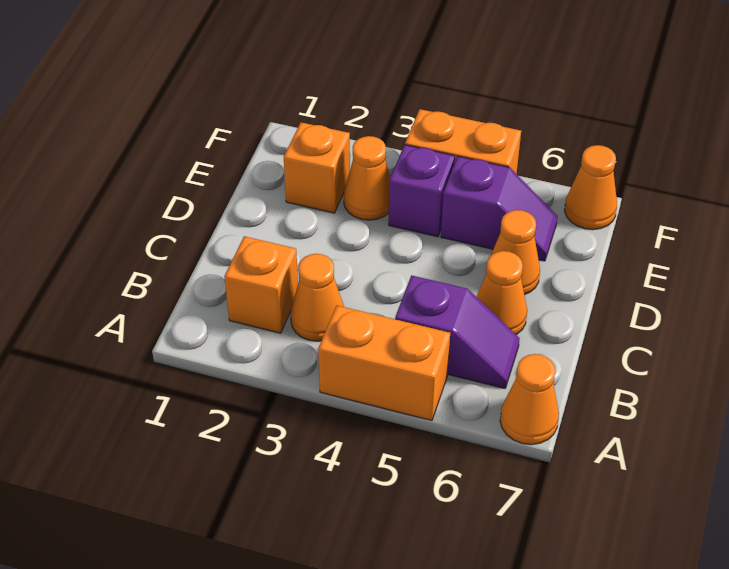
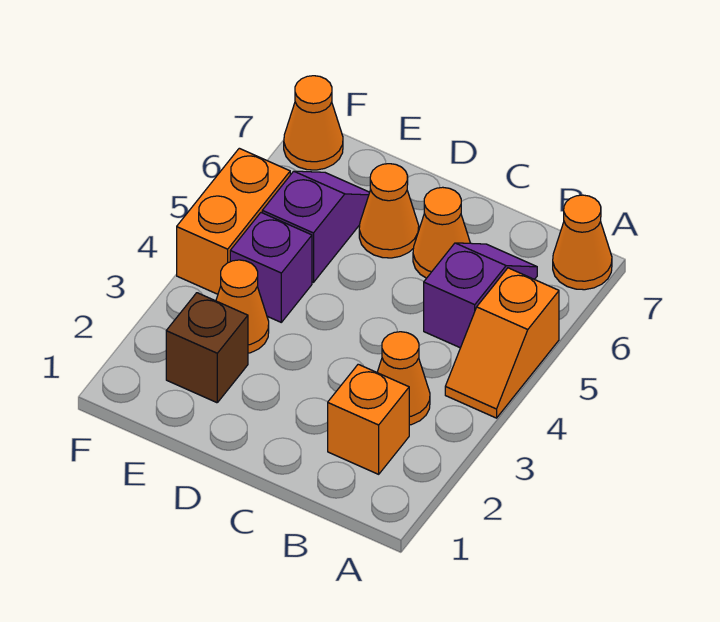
orange brick A4:A5 level 1 -> orange slope A4:A5 level 1 top 5
orange brick E2 level 1 -> brown brick E2 level 1

